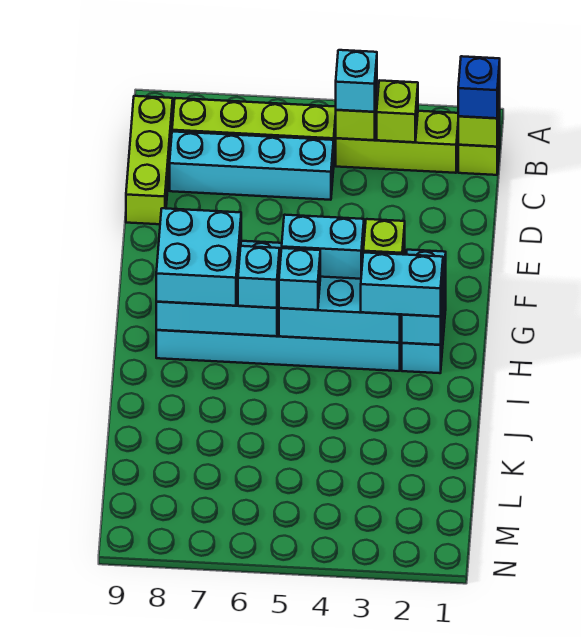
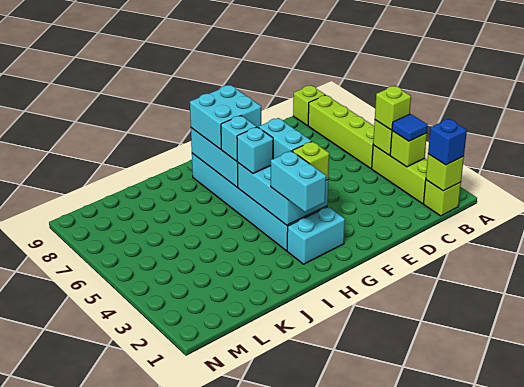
none -> blue tile B3 level 3
cyan brick B4 level 3 -> lime brick B4 level 3
lime brick B9:D9 level 1 -> lime brick B9 level 1
cyan brick C5:C8 level 1 -> none
cyan brick G2:H2 level 2 -> none

